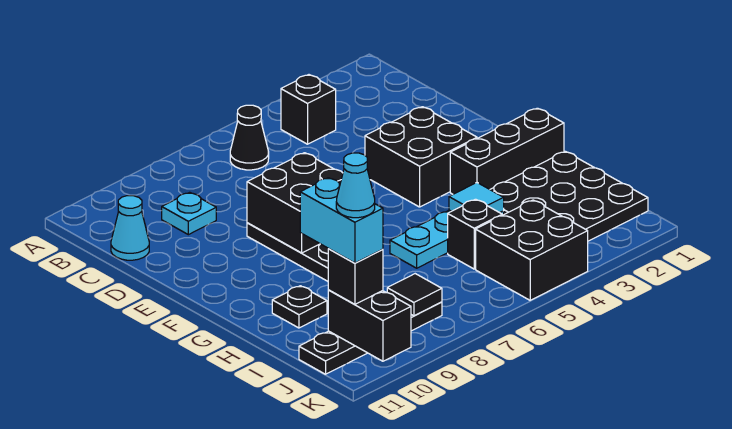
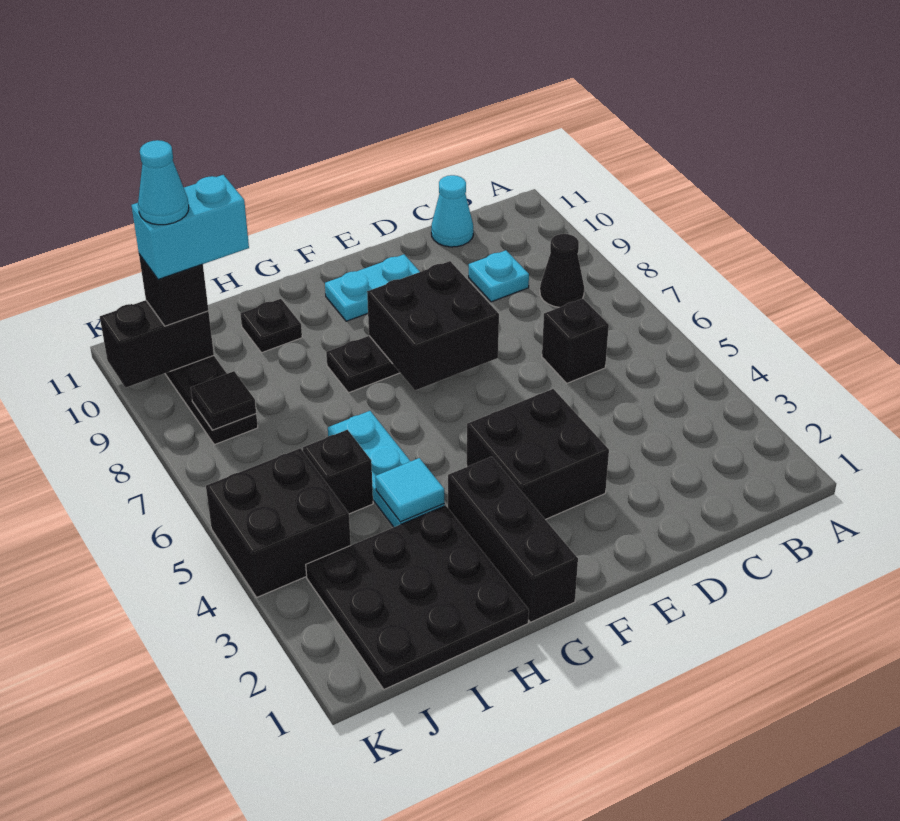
black brick B4 level 1 -> black brick C6 level 1
black cone B6 level 1 -> black cone B8 level 1
none -> cyan plate E10:F10 level 1

